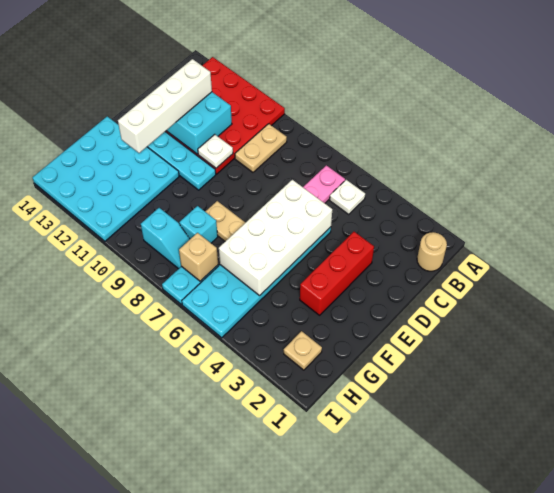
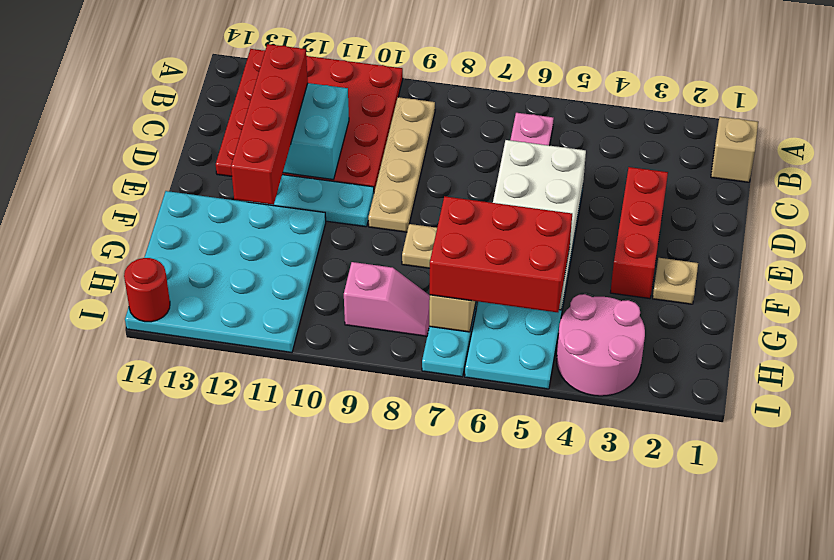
tan round brick B1 level 1 -> tan brick B1 level 1
white plate B5 level 1 -> none
tan plate B9:C9 level 1 -> tan plate B9:E9 level 1
white brick C12:F12 level 3 -> red brick C12:F12 level 3
white plate D10 level 2 -> none
none -> red brick G5:H7 level 3
cyan brick G8 level 1 -> none
tan plate H2 level 1 -> tan plate F2 level 1
none -> pink round brick H3:I4 level 1
cyan slope H8:H9 level 1 top 9 -> pink slope H8:H9 level 1 top 9
none -> red round brick I14 level 2

